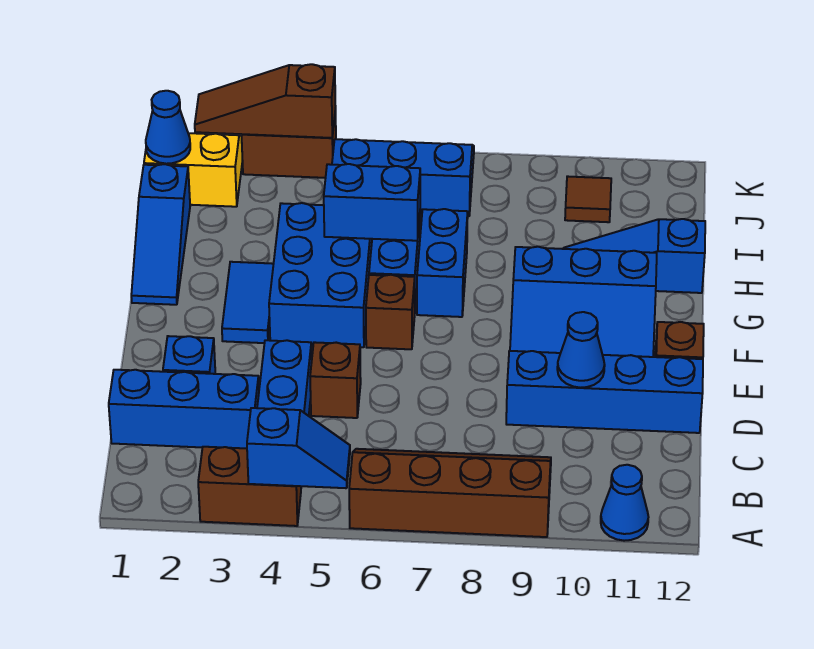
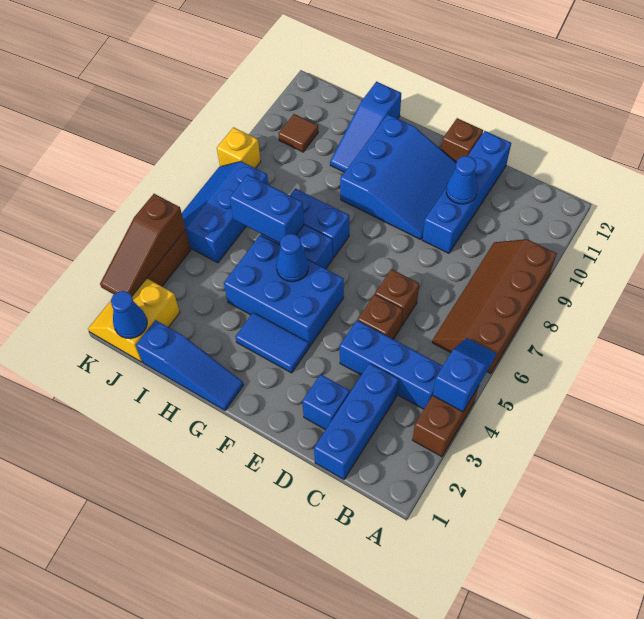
blue cone A11 level 1 -> blue cone G5 level 2
brown brick F6 level 1 -> brown brick D6 level 1
blue brick H5:H6 level 2 -> blue brick H6:I6 level 2
none -> yellow brick K8 level 1

